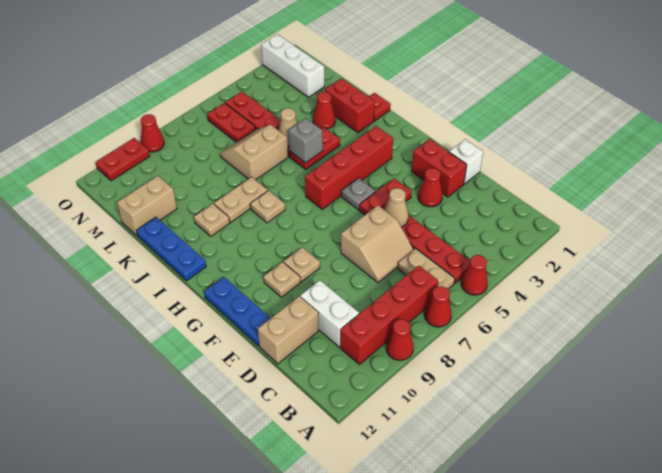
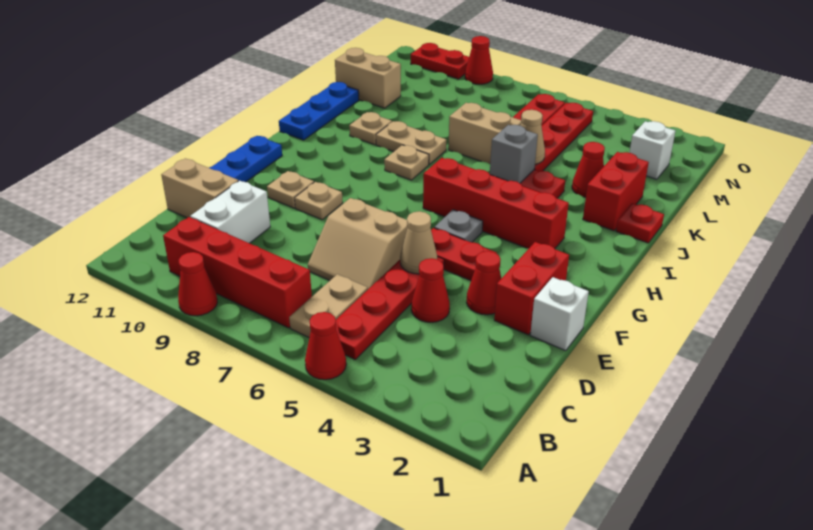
red cone A7 level 1 -> red cone D4 level 1
white brick M2:O2 level 1 -> white brick M2 level 1

